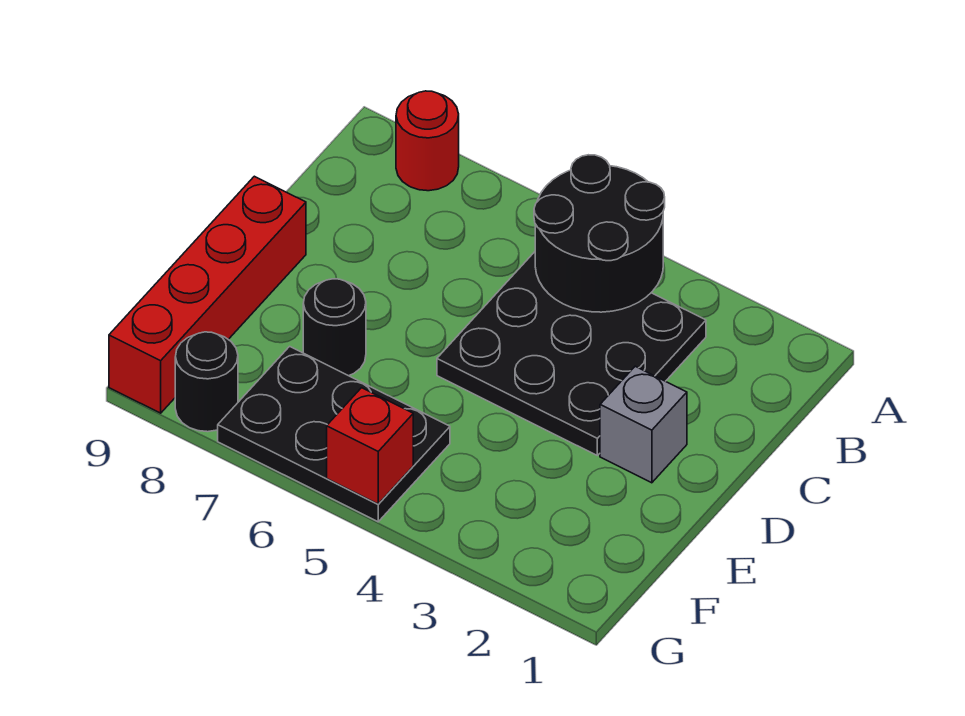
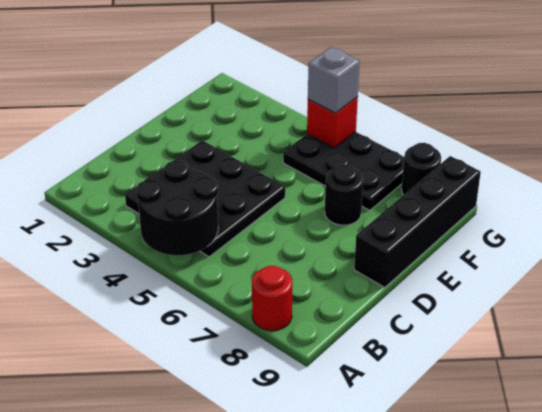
grey brick D2 level 1 -> grey brick G5 level 3
red brick D9:G9 level 1 -> black brick D9:G9 level 1

